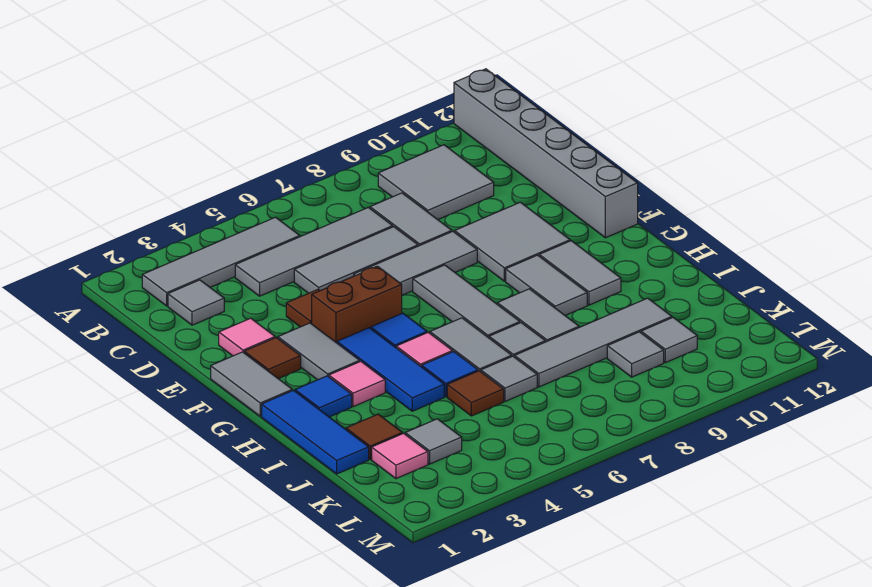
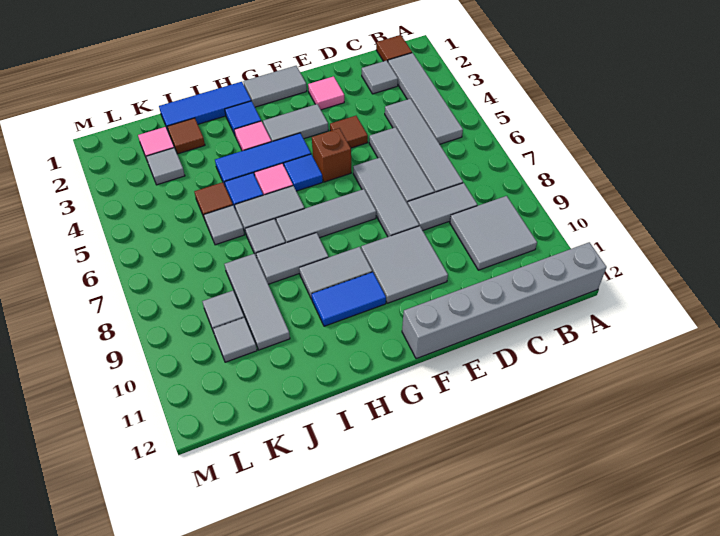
brown tile F2 level 1 -> brown tile B1 level 1
brown brick F4:F5 level 1 -> brown brick F5 level 1
grey tile G10:H10 level 1 -> blue tile G10:H10 level 1
grey tile J7:J10 level 1 -> grey tile J8:J10 level 1

